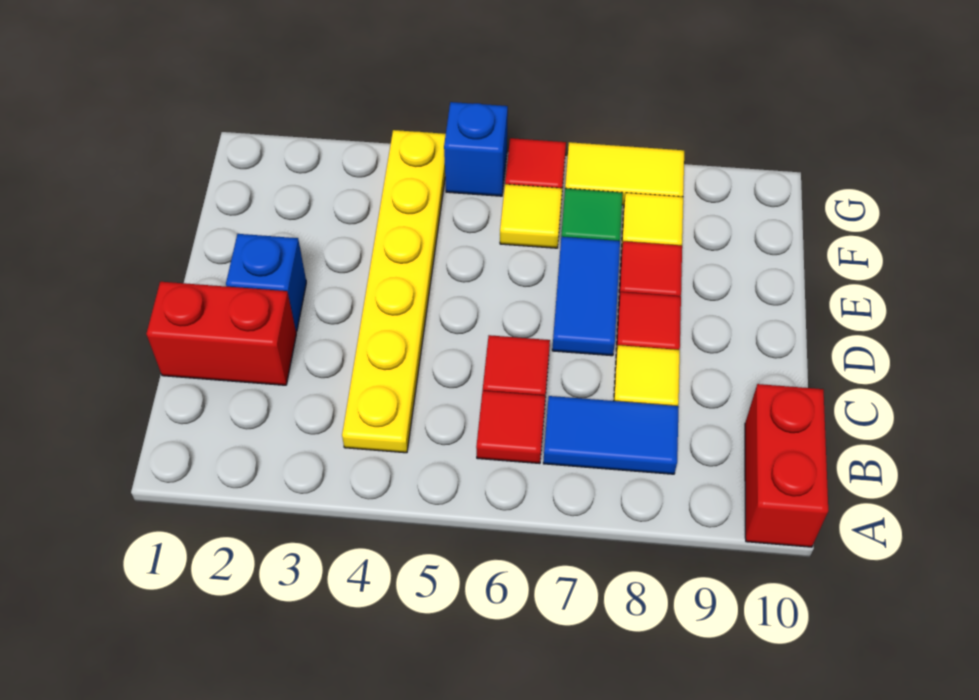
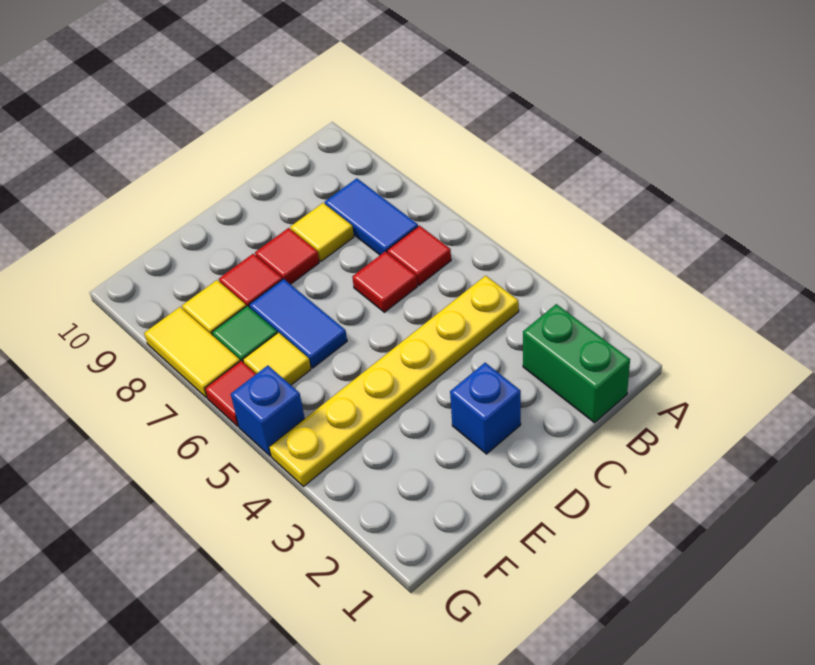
red brick A10:B10 level 1 -> none
none -> green brick B1:B2 level 1
red brick C1:C2 level 1 -> none
blue tile D7:E7 level 1 -> blue tile E6:E7 level 1

